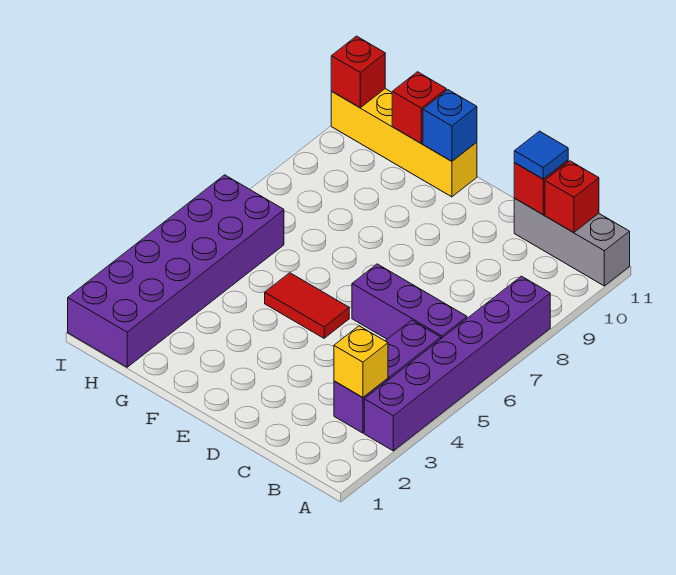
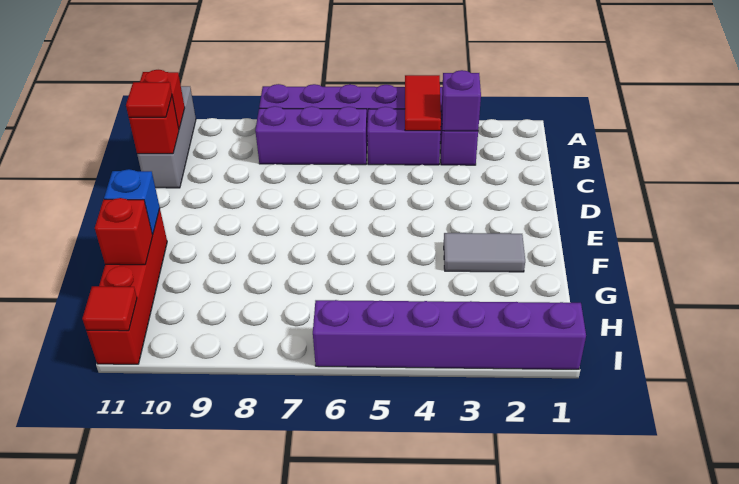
yellow brick B3 level 2 -> purple brick B3 level 2
purple brick B6:D6 level 1 -> purple brick B6:B8 level 1
blue tile C11 level 3 -> red tile C11 level 3
red tile E5:F5 level 1 -> red tile A4:B4 level 2
none -> grey tile F2:F3 level 1
yellow brick F11:I11 level 1 -> red brick F11:I11 level 1
purple brick H1:I6 level 1 -> purple brick I1:I6 level 1
red brick I11 level 2 -> red tile I11 level 2

